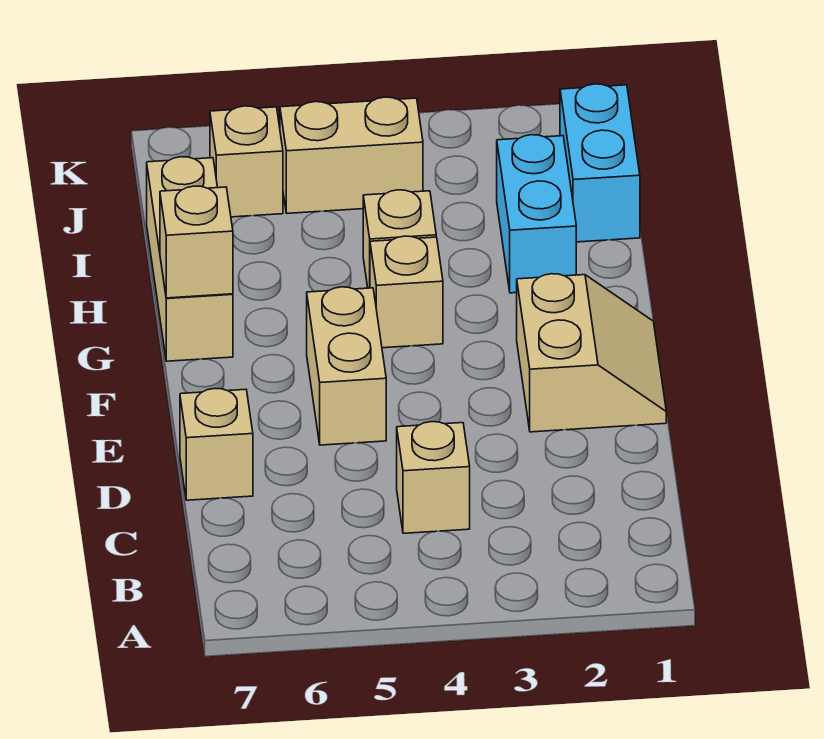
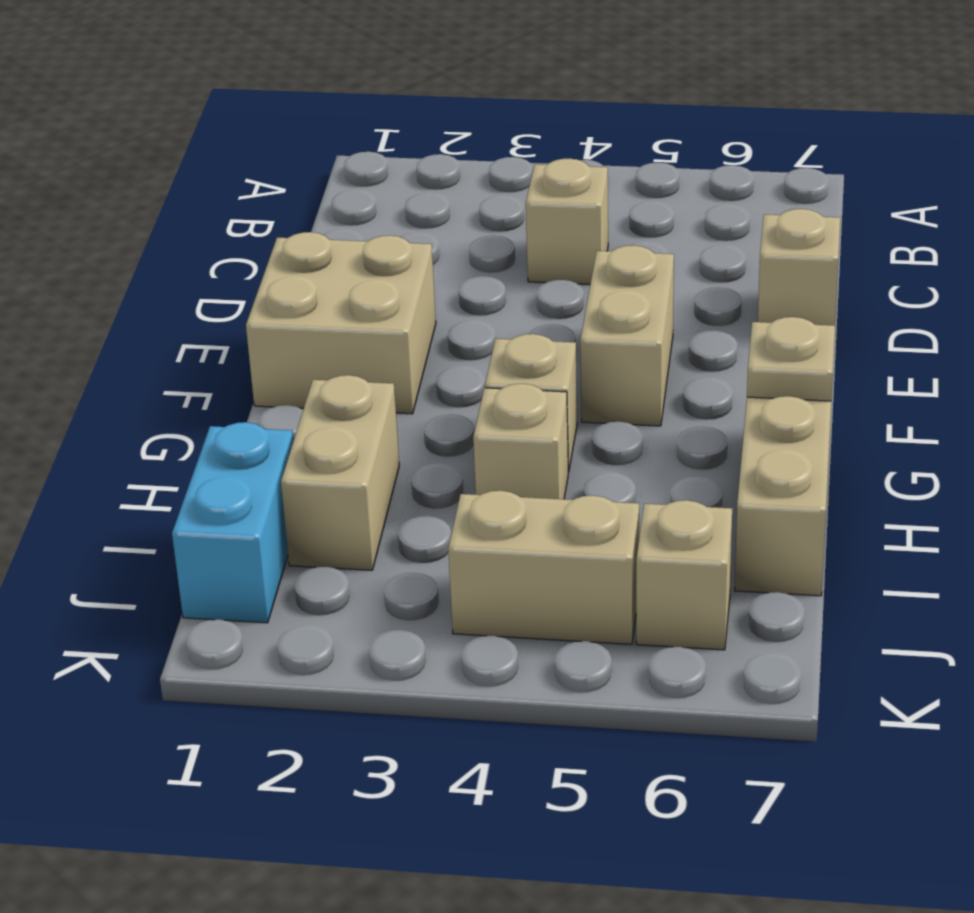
tan slope E1:F2 level 1 top 2 -> tan brick E1:F2 level 1
tan brick G7 level 2 -> tan plate G7 level 2
cyan brick H2:I2 level 1 -> tan brick H2:I2 level 1

